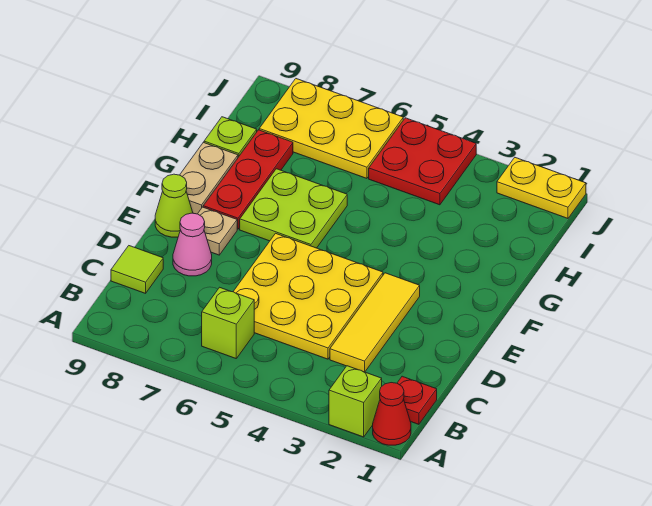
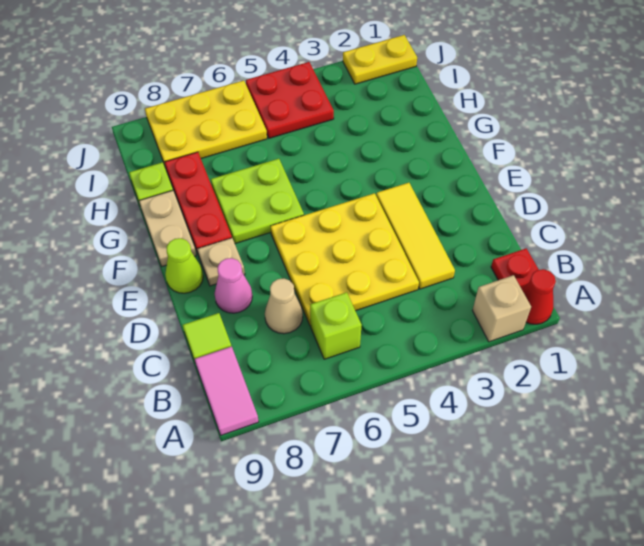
lime brick A2 level 1 -> tan brick A2 level 1
none -> pink tile A9:B9 level 1
none -> tan cone C7 level 1

